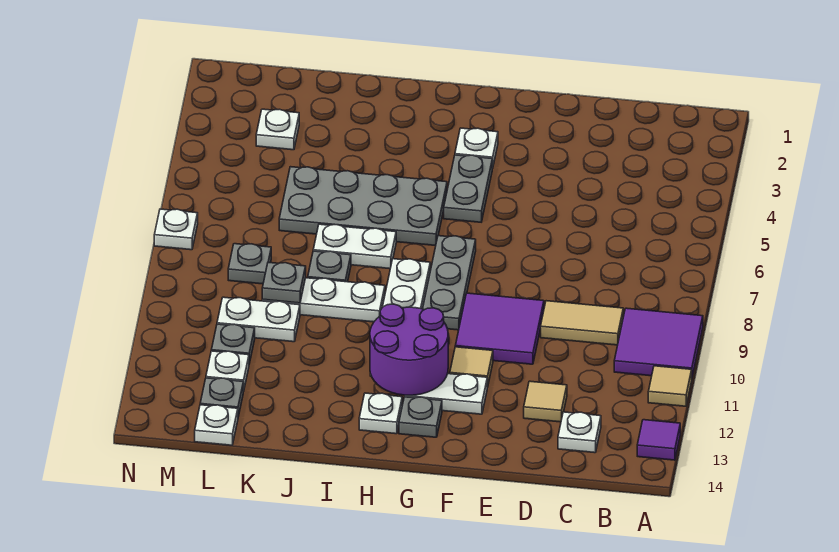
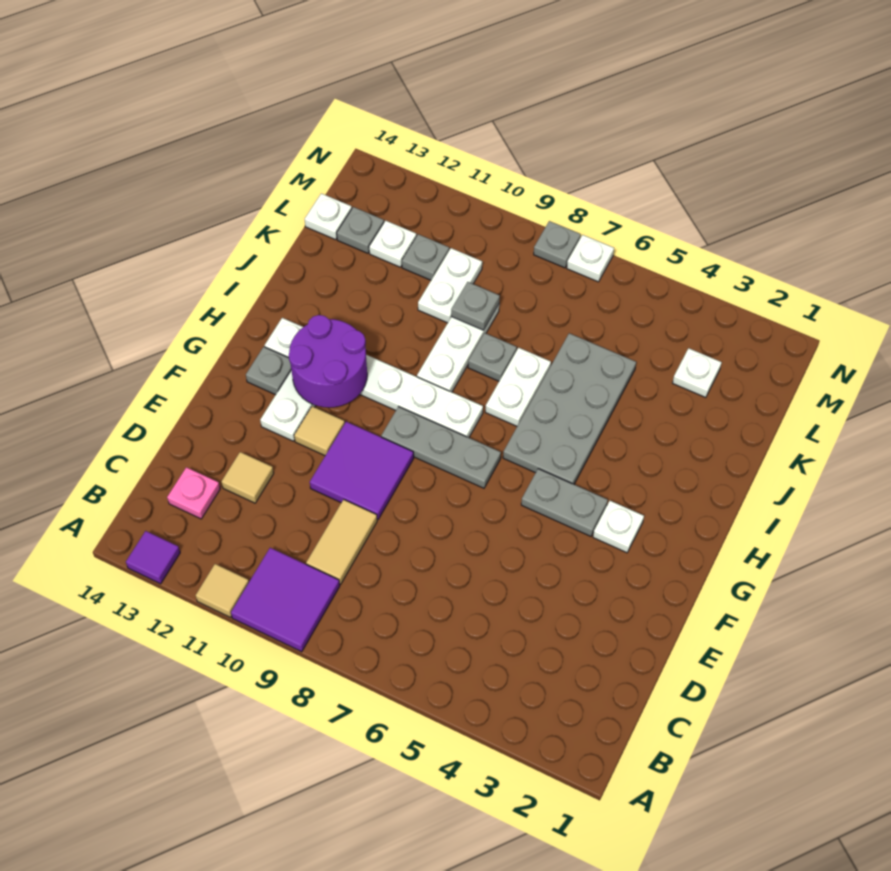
white plate C13 level 1 -> pink plate C13 level 1
grey plate L8 level 1 -> grey plate N8 level 1

